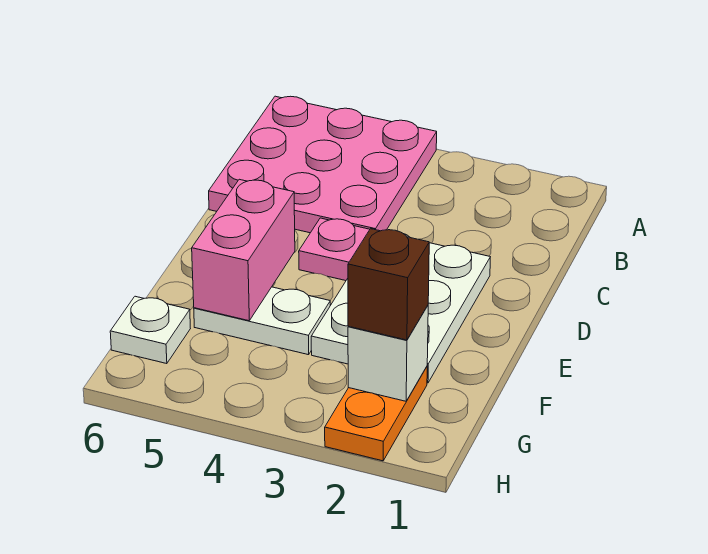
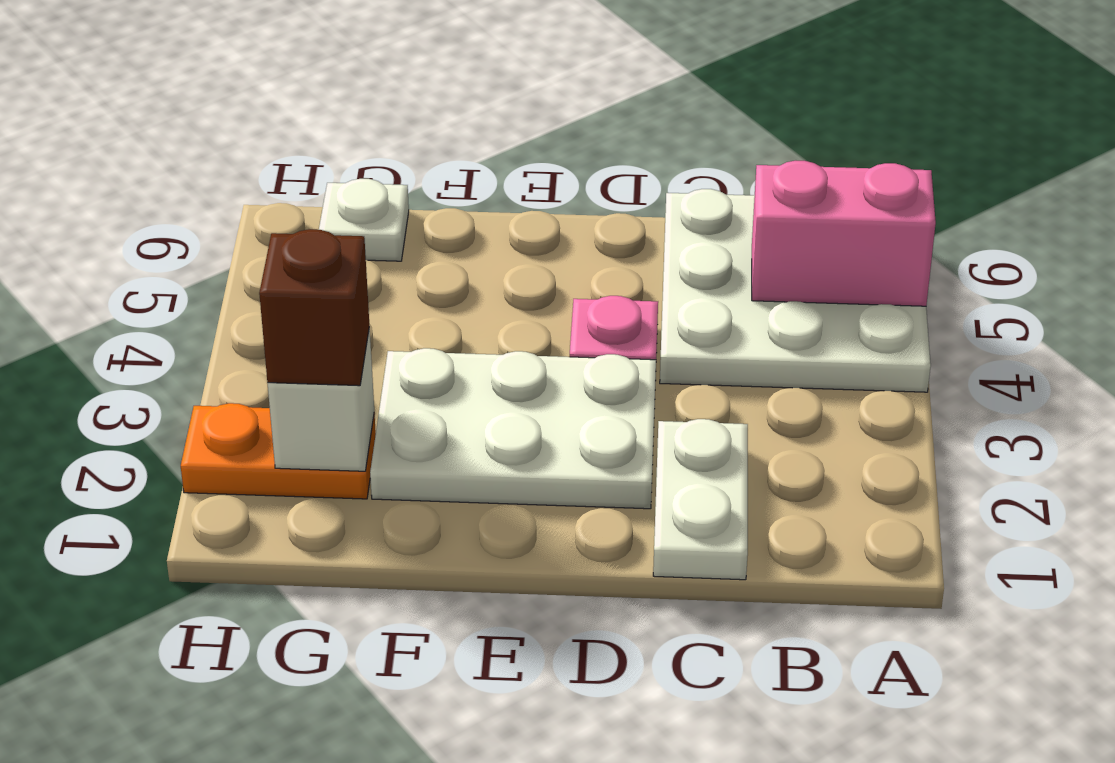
pink plate A4:C6 level 1 -> white plate A4:C6 level 1
pink brick E5:F5 level 2 -> pink brick A5:B5 level 2
white plate F4:F5 level 1 -> white plate C1:C2 level 1

